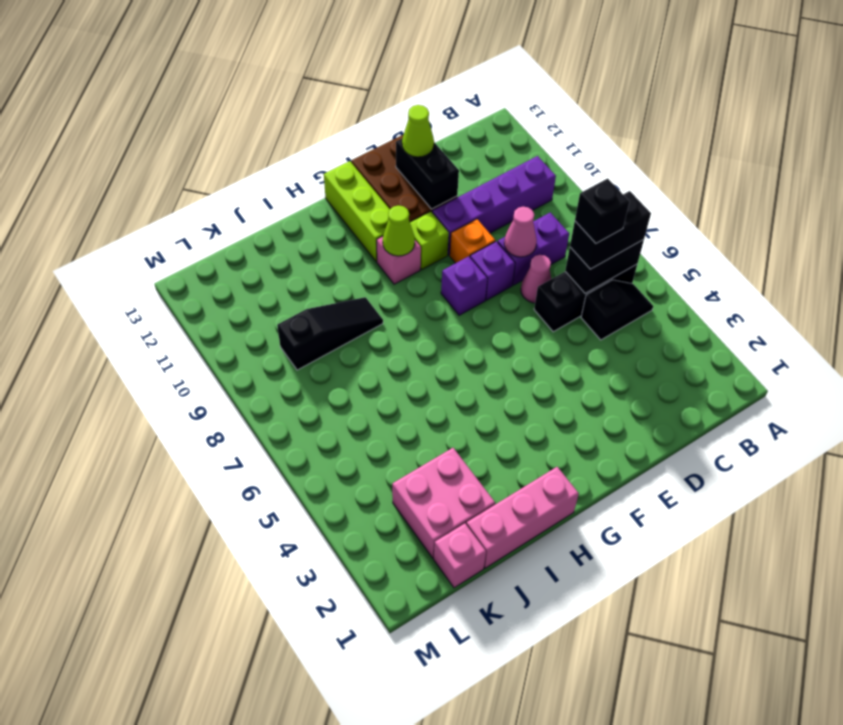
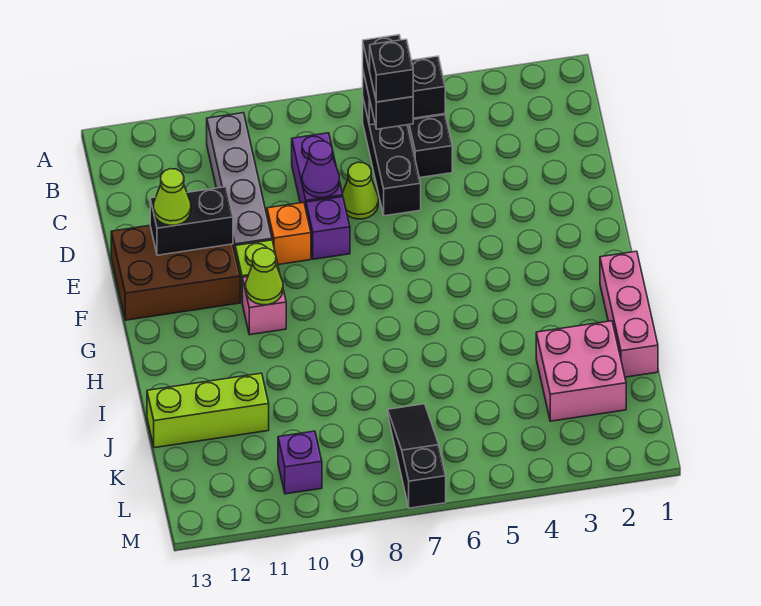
black brick B6:C6 level 2 -> black brick B5:B6 level 2
purple brick B10:E10 level 1 -> grey brick B10:E10 level 1
pink cone D7 level 1 -> lime cone D7 level 1
pink cone D8 level 2 -> purple cone D8 level 2
purple brick F8 level 1 -> purple brick L10 level 1
lime brick G11:G13 level 1 -> lime brick J11:J13 level 1
black slope I9:K9 level 1 top K -> black slope K7:M7 level 1 top M
pink brick K1 level 1 -> none

